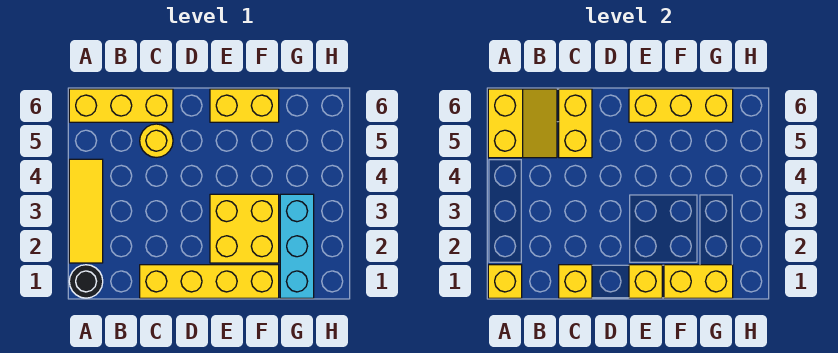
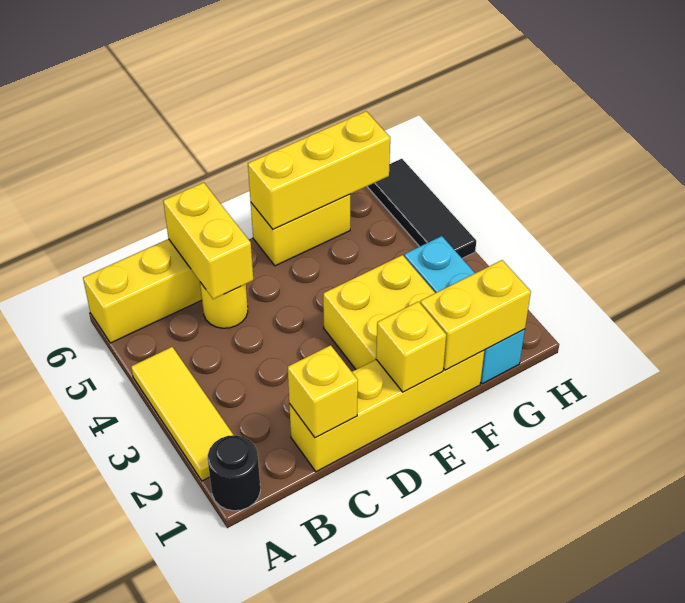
yellow brick A1 level 2 -> none
yellow slope A5:B6 level 2 top A -> none
none -> black tile H4:H6 level 1

